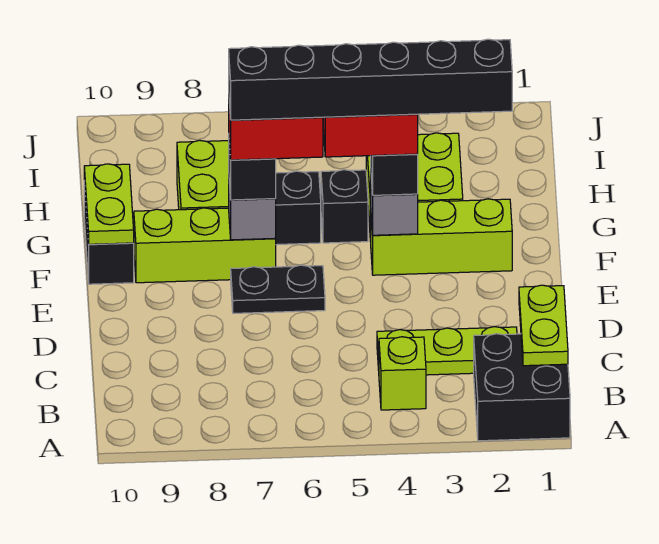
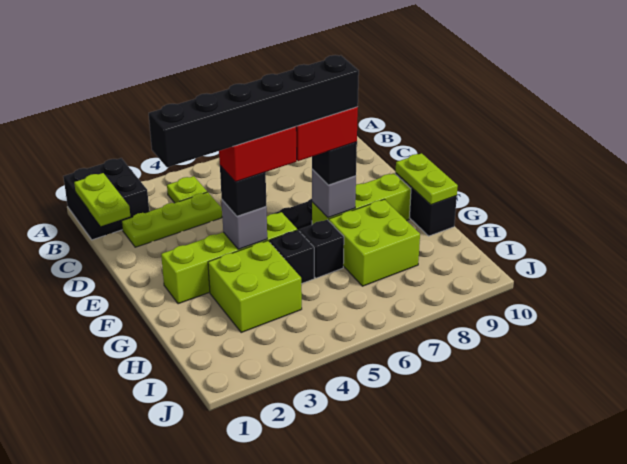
lime brick B4 level 1 -> lime plate B4 level 1
lime brick F2:F4 level 1 -> lime brick F2:F5 level 1

